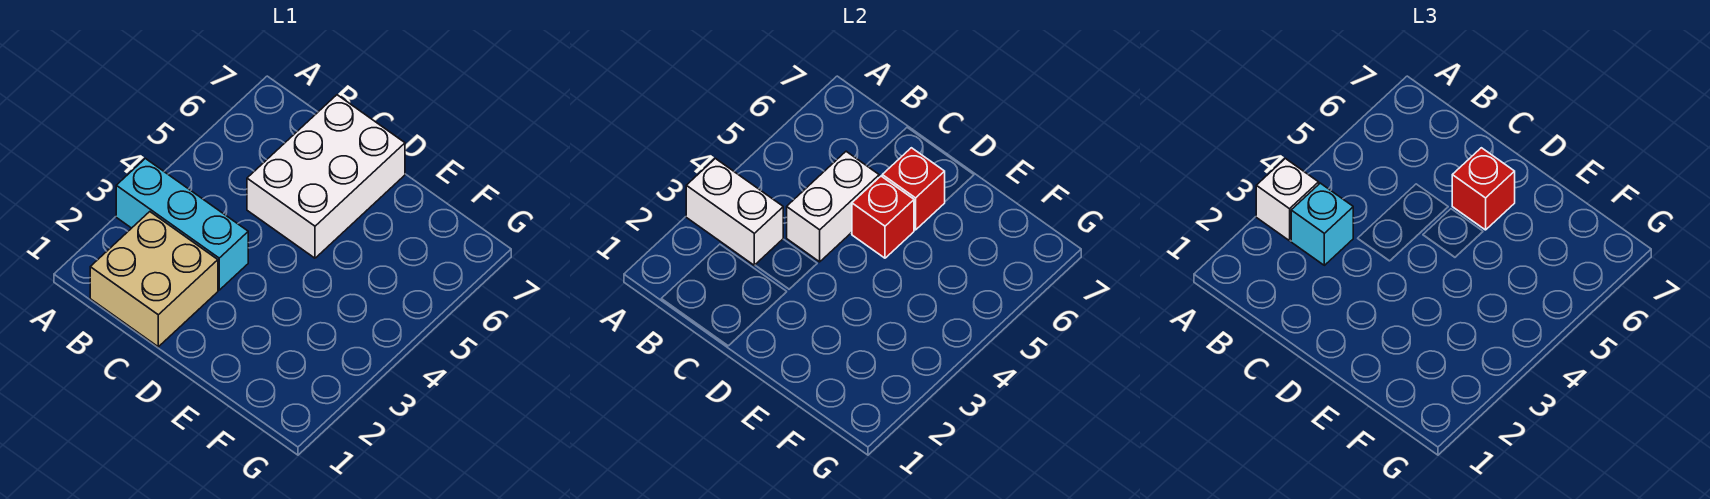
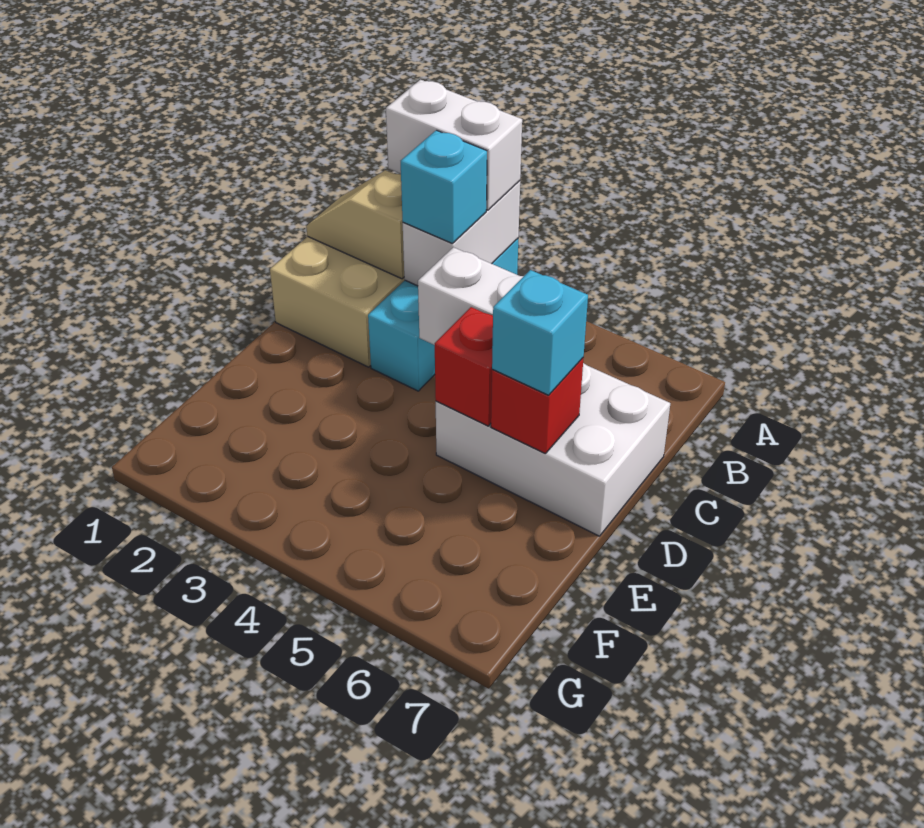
white brick A3 level 3 -> white brick A2:A3 level 3
none -> tan slope B1:B2 level 2 top 2
red brick D6 level 3 -> cyan brick D6 level 3

